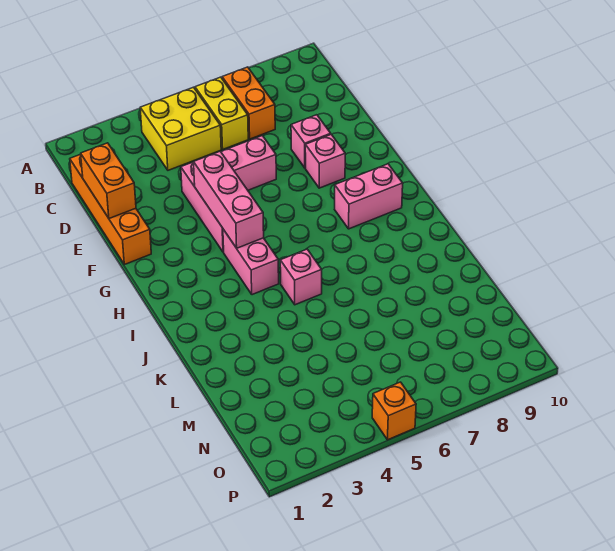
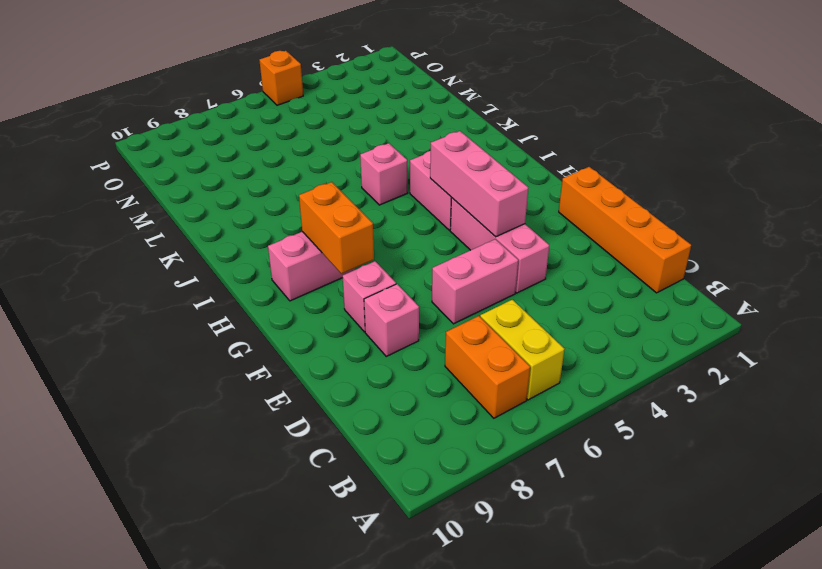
yellow brick B4:C5 level 1 -> none
orange brick D1:E1 level 2 -> orange brick G8:H8 level 2

